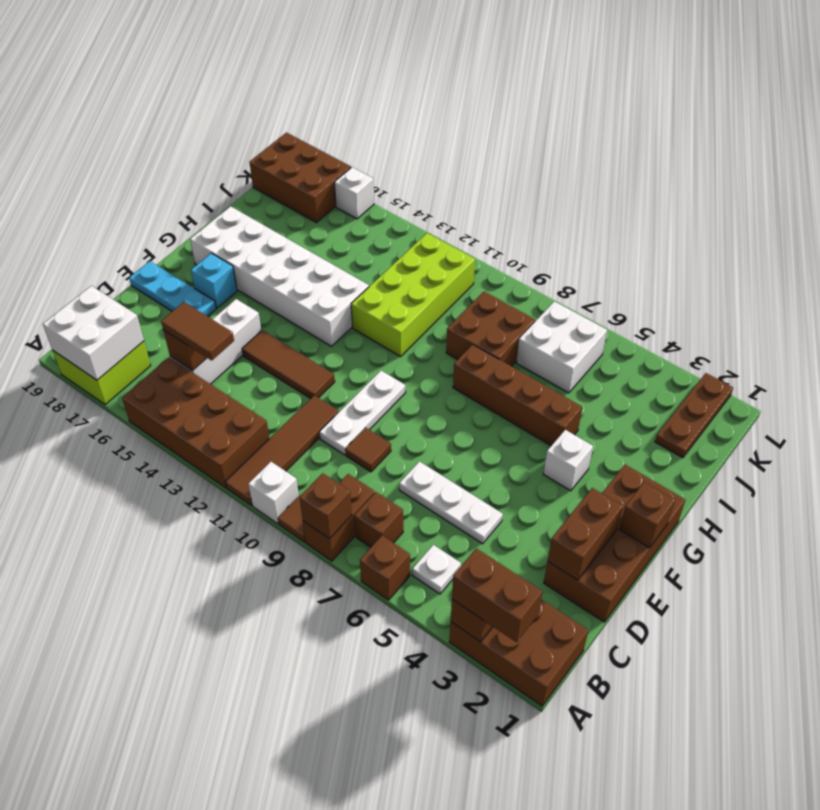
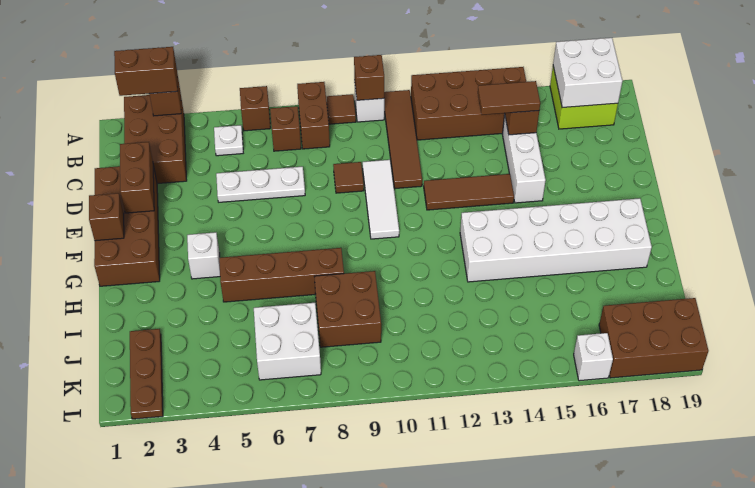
brown brick A1:B3 level 1 -> brown brick A2:C3 level 1
brown brick A8 level 2 -> brown brick A10 level 2
white plate D10:F10 level 1 -> white tile D10:F10 level 1
cyan plate E17:E19 level 1 -> none
cyan brick F17 level 1 -> none
lime brick H11:K12 level 1 -> none

